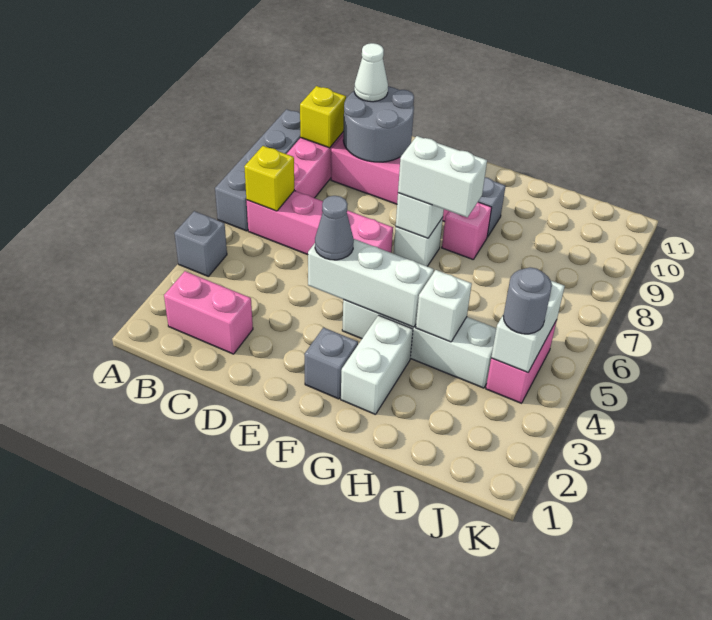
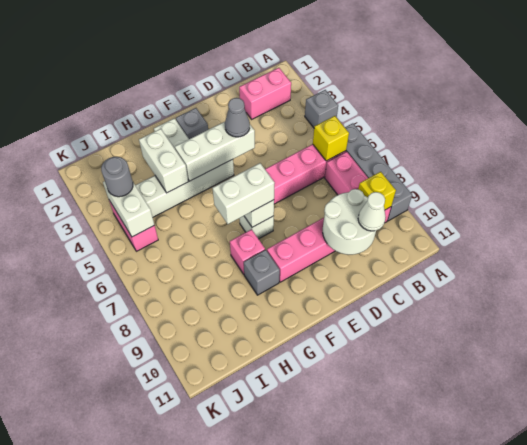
grey round brick C9:D10 level 2 -> white round brick C9:D10 level 2
white brick H4 level 2 -> white brick H3:H4 level 2

